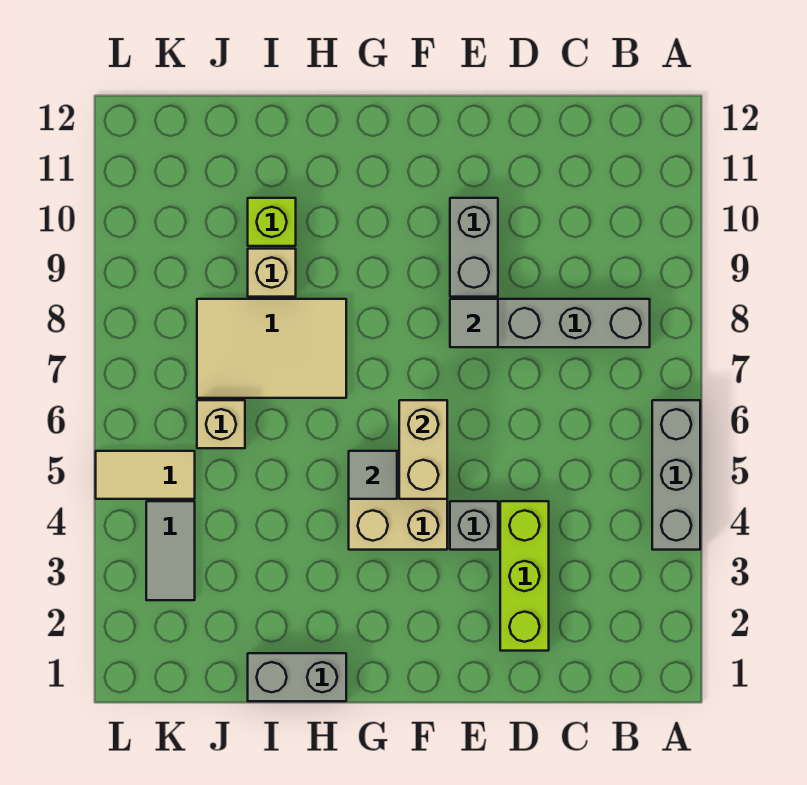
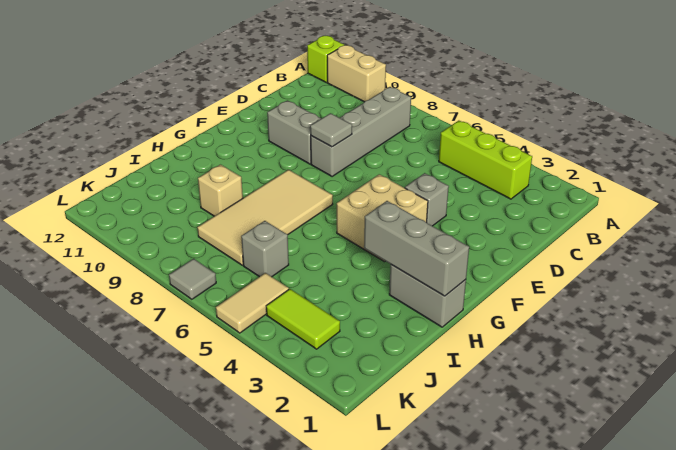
grey brick A4:A6 level 1 -> grey brick H1:H3 level 2
lime brick D2:D4 level 1 -> lime brick B3:B5 level 1
tan brick F5:F6 level 2 -> tan brick A10:A11 level 1
grey tile G5 level 2 -> grey tile L7 level 1
grey brick H1:I1 level 1 -> grey brick H1:H2 level 1
tan tile H7:J8 level 1 -> tan tile G7:J8 level 1
lime brick I10 level 1 -> lime brick A12 level 1
tan brick J6 level 1 -> grey brick J6 level 1
grey tile K3:K4 level 1 -> lime tile K3:K4 level 1

